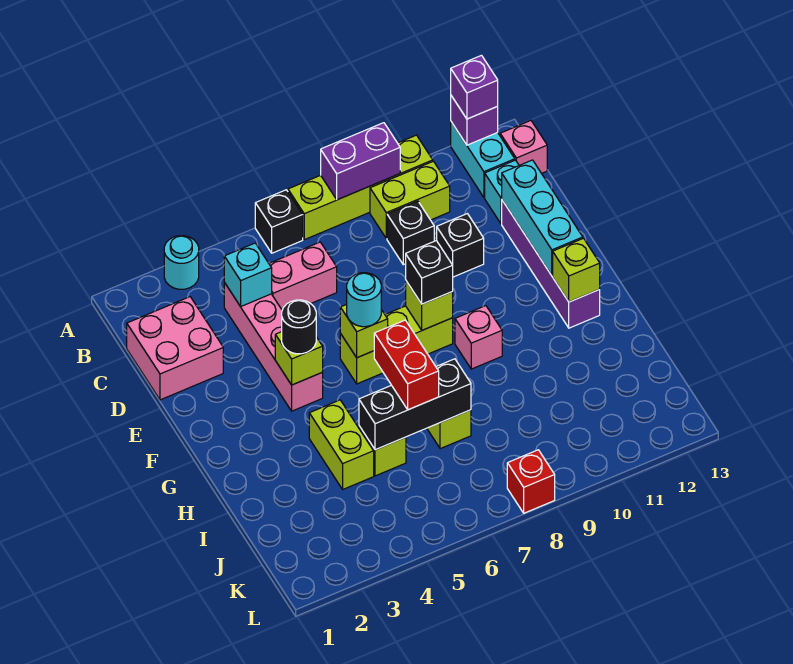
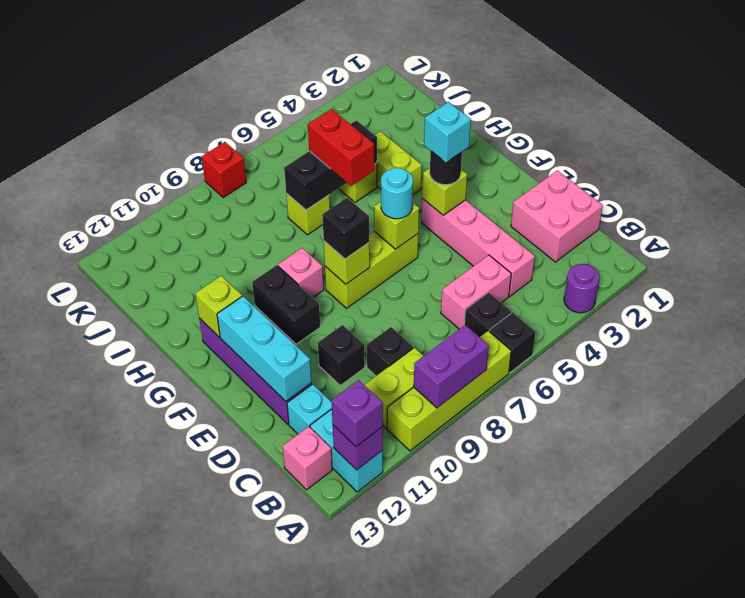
cyan round brick A3 level 1 -> purple round brick A3 level 1
none -> black brick B6 level 1
cyan brick C4 level 2 -> cyan brick F4 level 4
none -> black brick F10:G10 level 1

